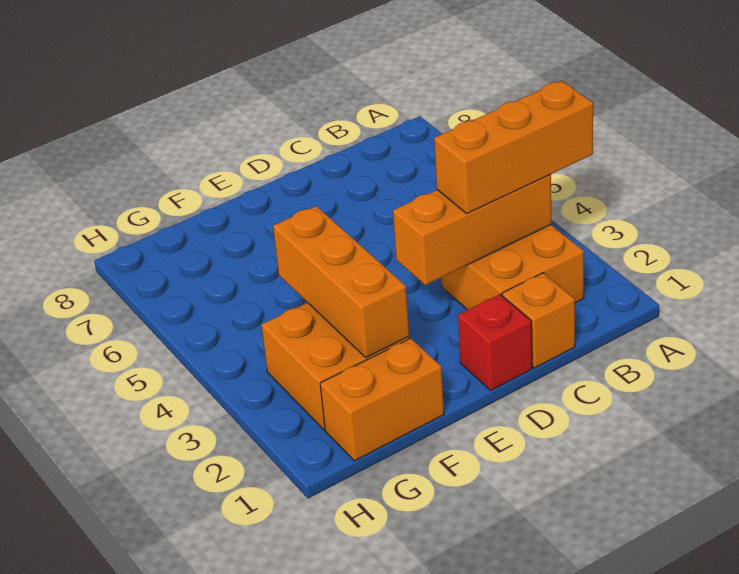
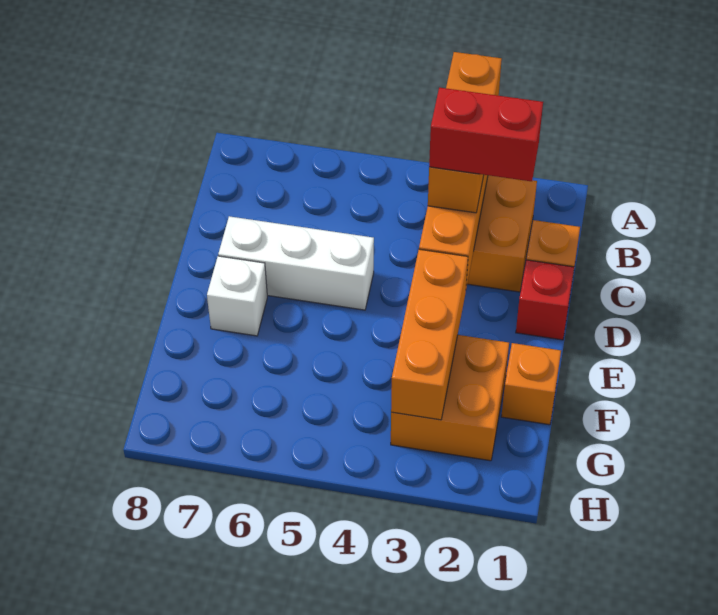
none -> red brick C2:C3 level 4
none -> white brick D5:D7 level 1
none -> white brick E7 level 1
orange brick F1:G1 level 1 -> orange brick F1 level 1
orange brick F2:F4 level 2 -> orange brick E3:G3 level 2

